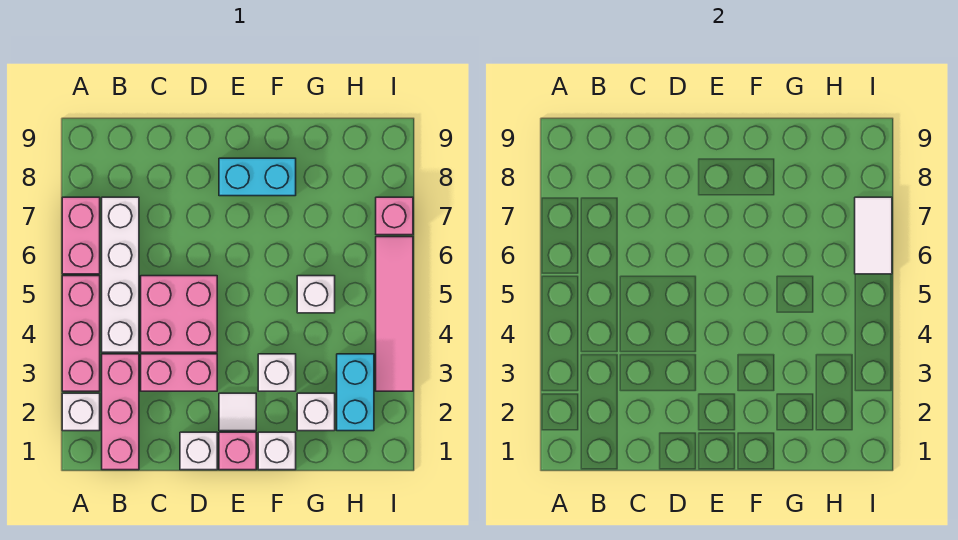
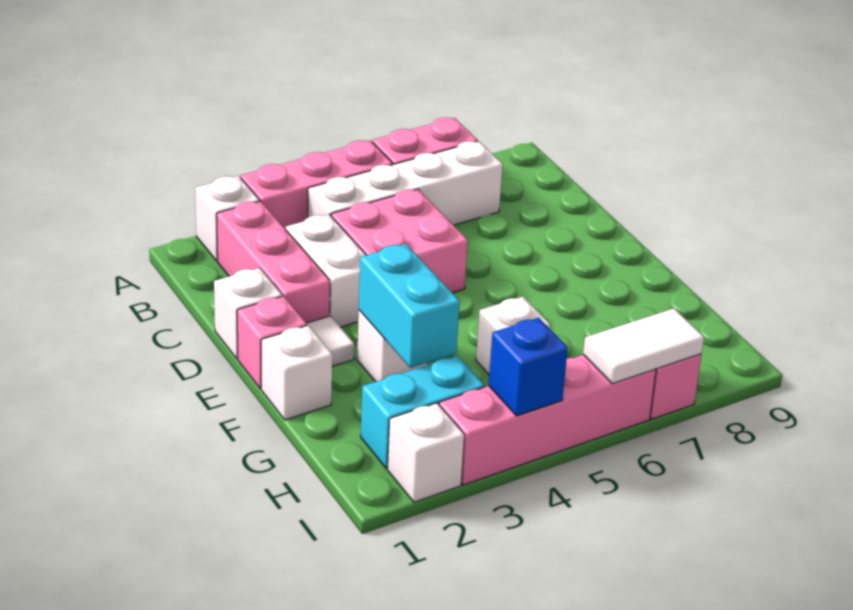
pink brick B1:B3 level 1 -> pink brick B2:D2 level 1
pink brick C3:D3 level 1 -> white brick C3:D3 level 1
cyan brick E8:F8 level 1 -> cyan brick F3:G3 level 2
white brick G2 level 1 -> white brick I2 level 1
pink tile I3:I6 level 1 -> pink brick I3:I6 level 1
none -> blue brick I4 level 2

